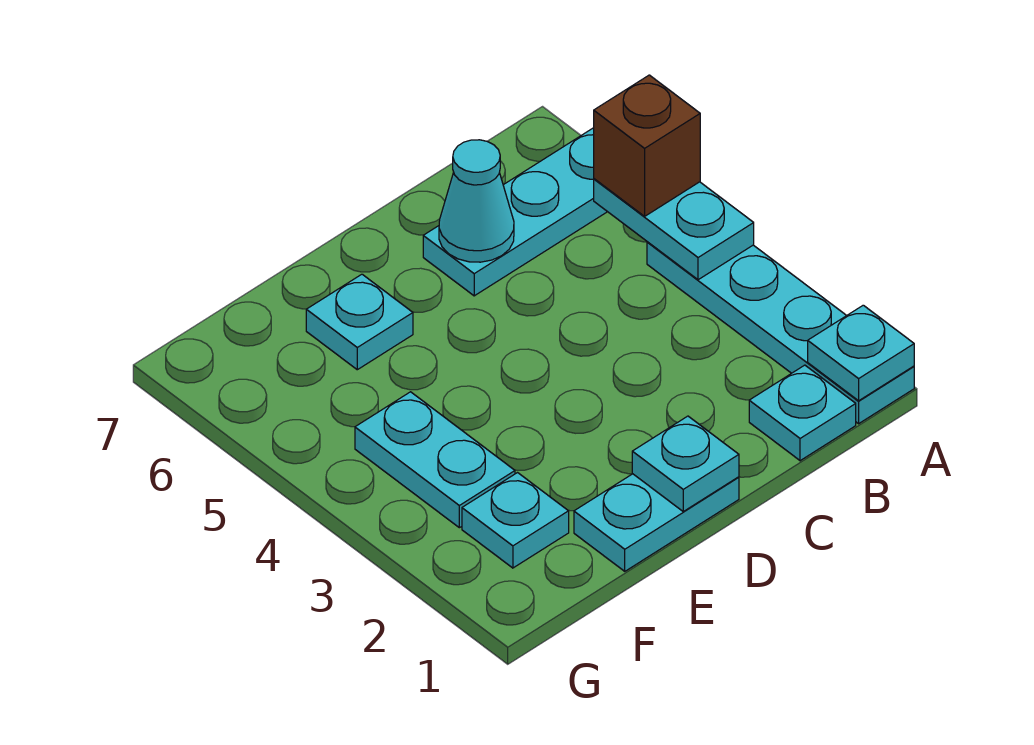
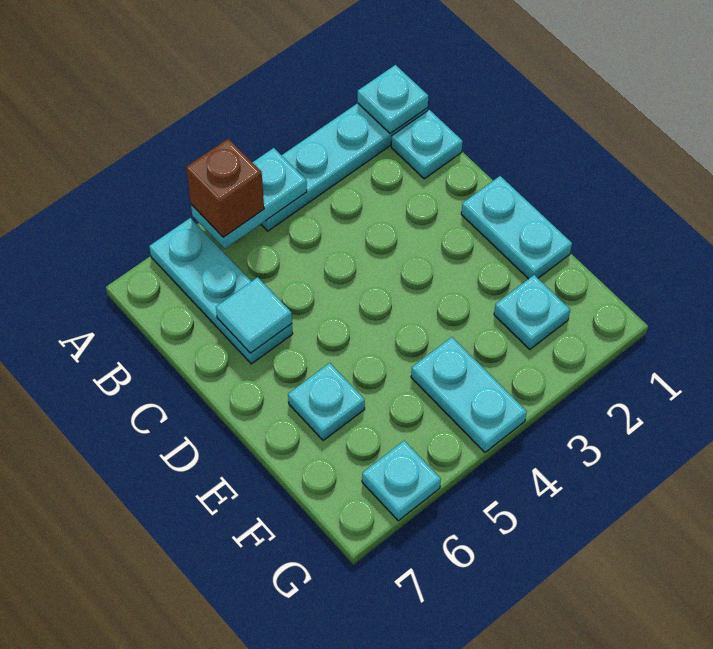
cyan cone C6 level 2 -> cyan tile C6 level 2
cyan plate D1 level 2 -> cyan plate G6 level 1
cyan plate F3:F4 level 1 -> cyan plate F4:G4 level 1

